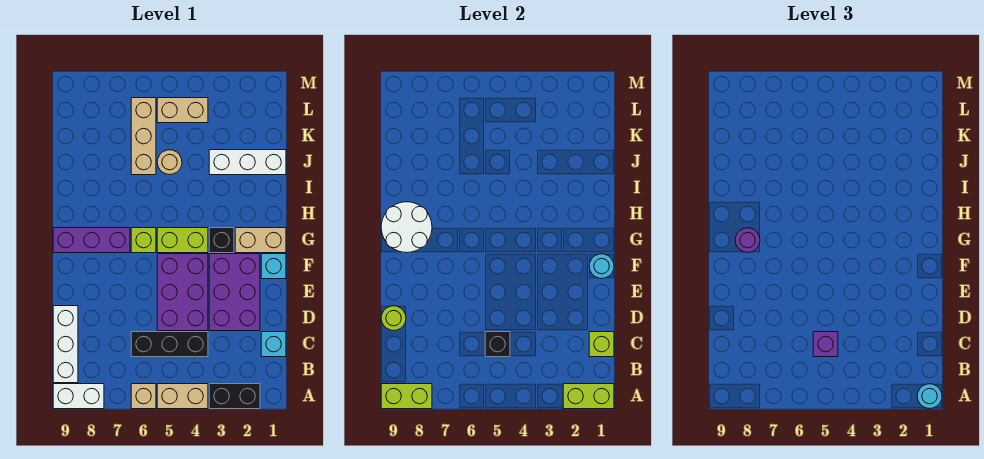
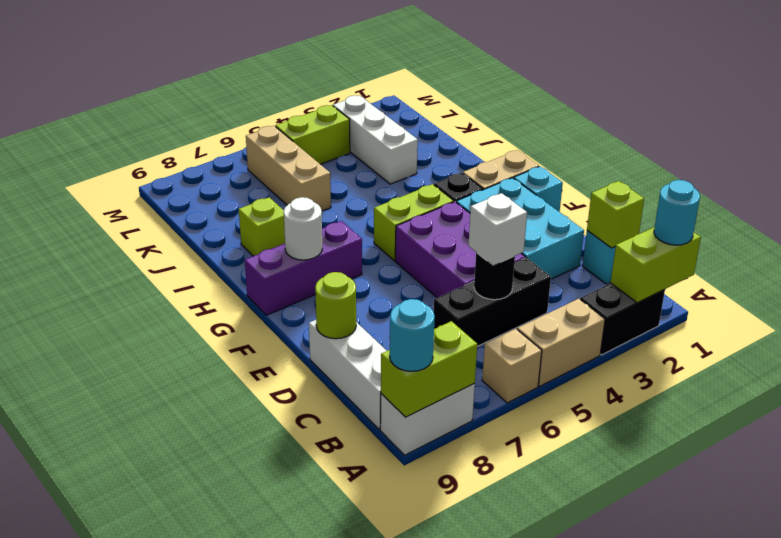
black brick C5 level 2 -> black round brick C5 level 2
purple brick C5 level 3 -> white brick C5 level 3
purple brick D2:F3 level 1 -> cyan brick D2:F3 level 1
cyan round brick F1 level 2 -> cyan round brick A9 level 3
lime brick G6 level 1 -> lime brick I8 level 1
white round brick G8:H9 level 2 -> white round brick G8 level 2
purple round brick G8 level 3 -> none
white brick J1:J3 level 1 -> white brick J3:L3 level 1
tan round brick J5 level 1 -> none
tan brick L4:L5 level 1 -> lime brick L4:L5 level 1

